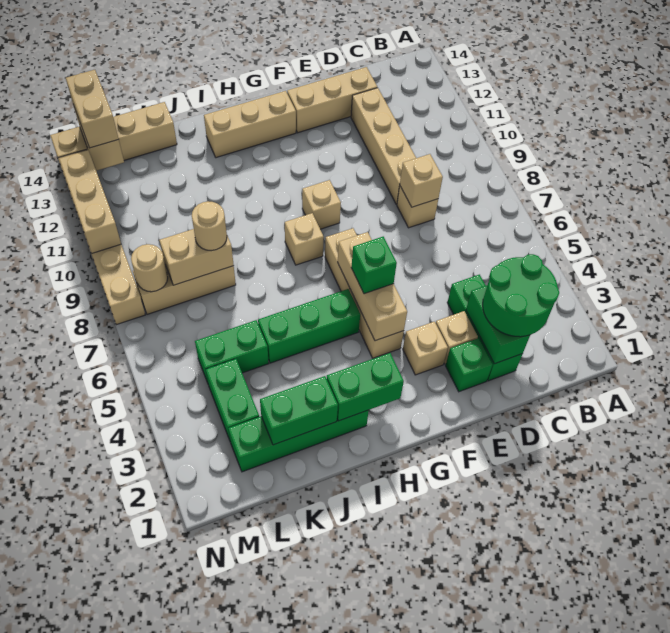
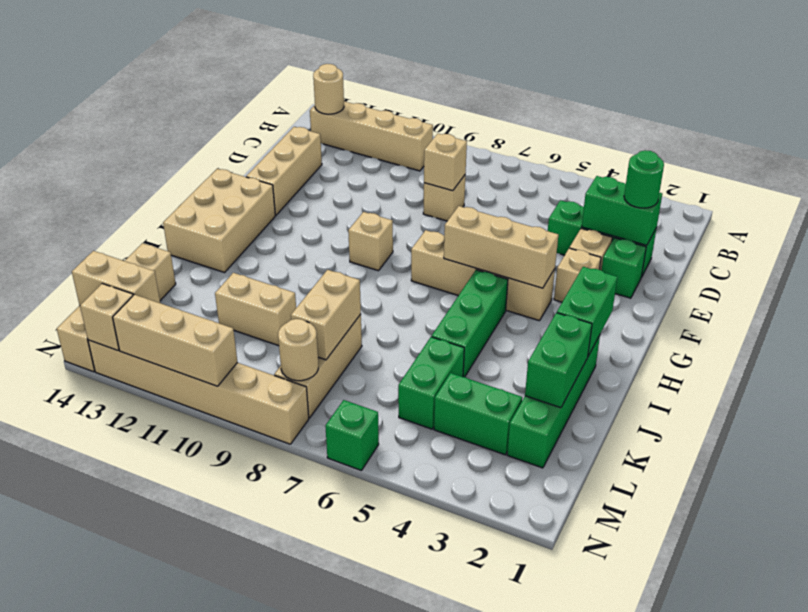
green round brick C2:D3 level 3 -> green round brick D2 level 3
tan brick D9:D12 level 1 -> tan brick B10:B13 level 1
green brick G5 level 3 -> green brick N6 level 1
tan brick G13:I13 level 1 -> tan brick G13:I14 level 1
tan brick H8 level 1 -> tan brick N13 level 2
tan round brick K8 level 3 -> tan round brick B13 level 2
tan brick M13:M14 level 3 -> tan brick K10:K11 level 1

